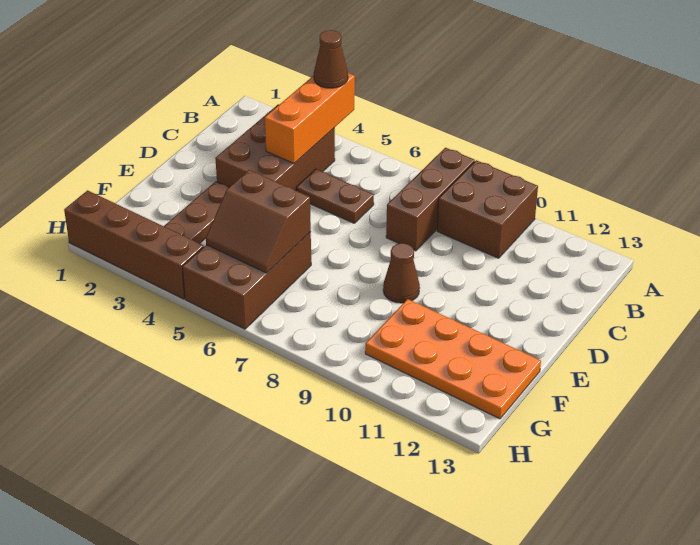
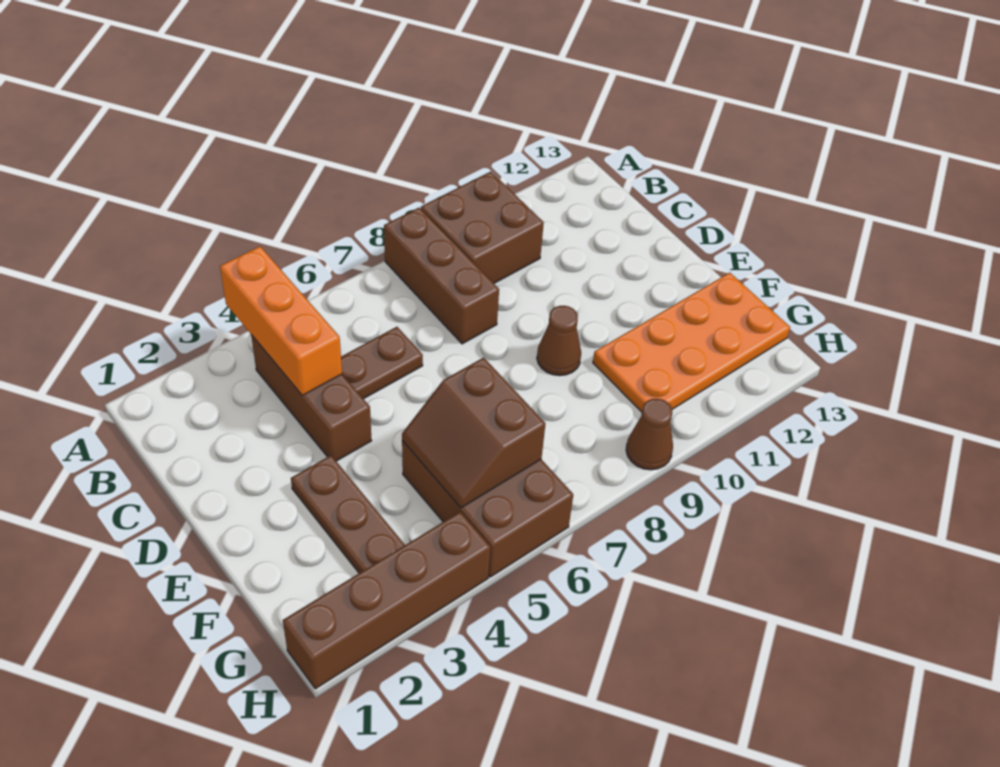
brown cone A4 level 3 -> brown cone H9 level 1
brown brick B3:D4 level 1 -> brown brick B4:D4 level 1
brown slope F5:G6 level 2 top F -> brown slope F5:G6 level 2 top 6

